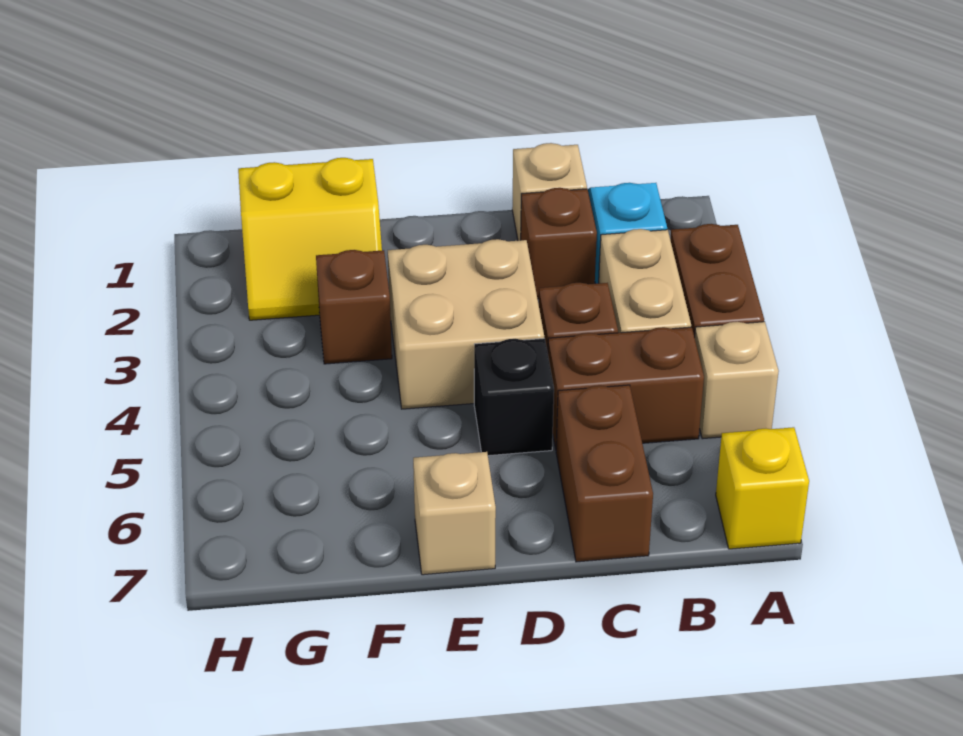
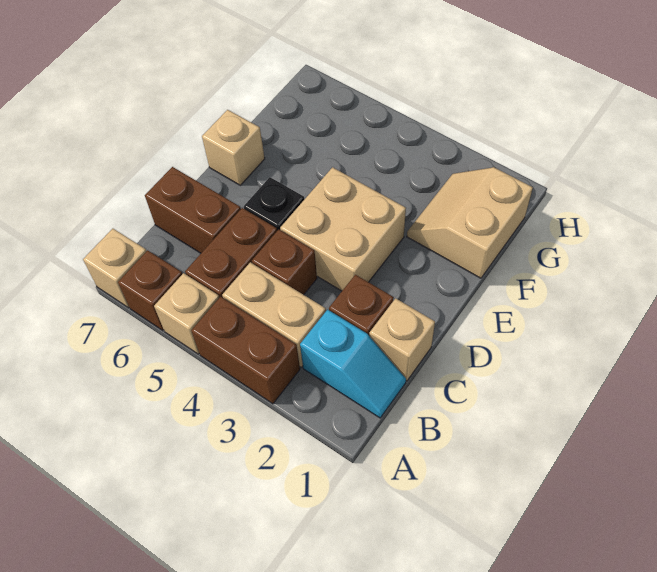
yellow brick A7 level 1 -> tan brick A7 level 1
yellow slope F1:G2 level 1 top 1 -> tan slope F1:G2 level 1 top 1
brown brick F3 level 1 -> brown brick A6 level 1

